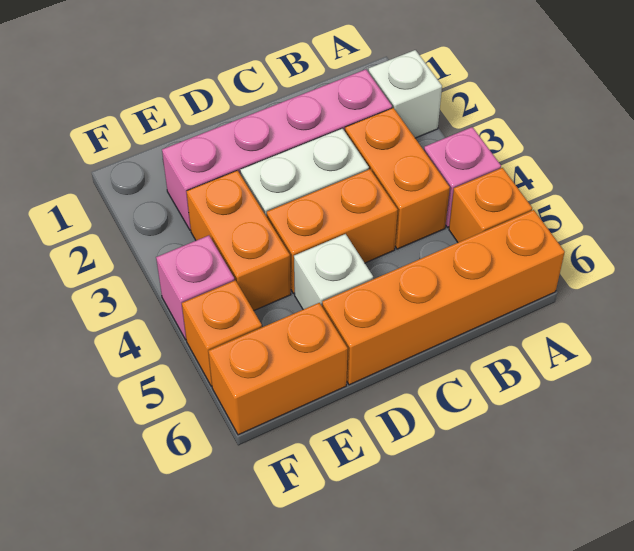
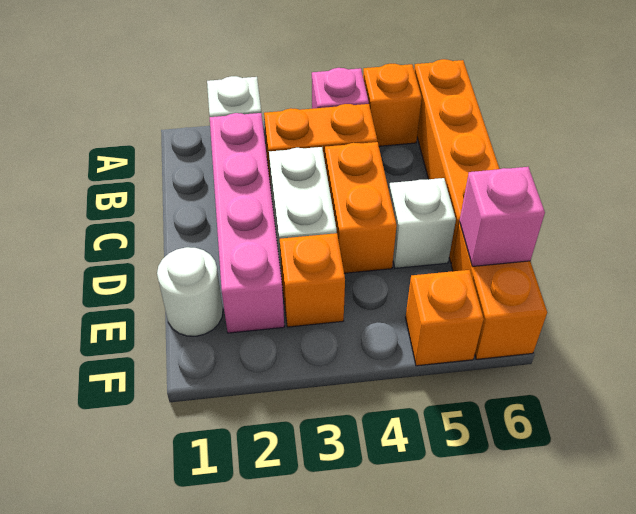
none -> white round brick E1 level 1
orange brick E3:E4 level 1 -> orange brick E3 level 1
pink brick F4 level 1 -> pink brick E6 level 2

